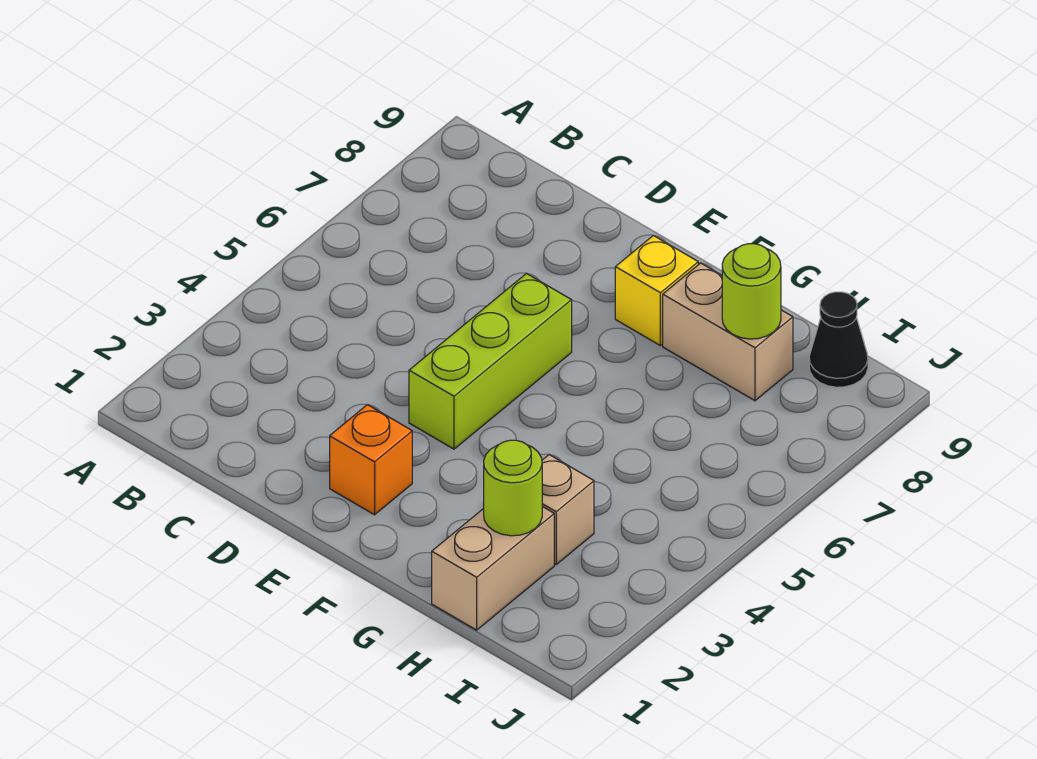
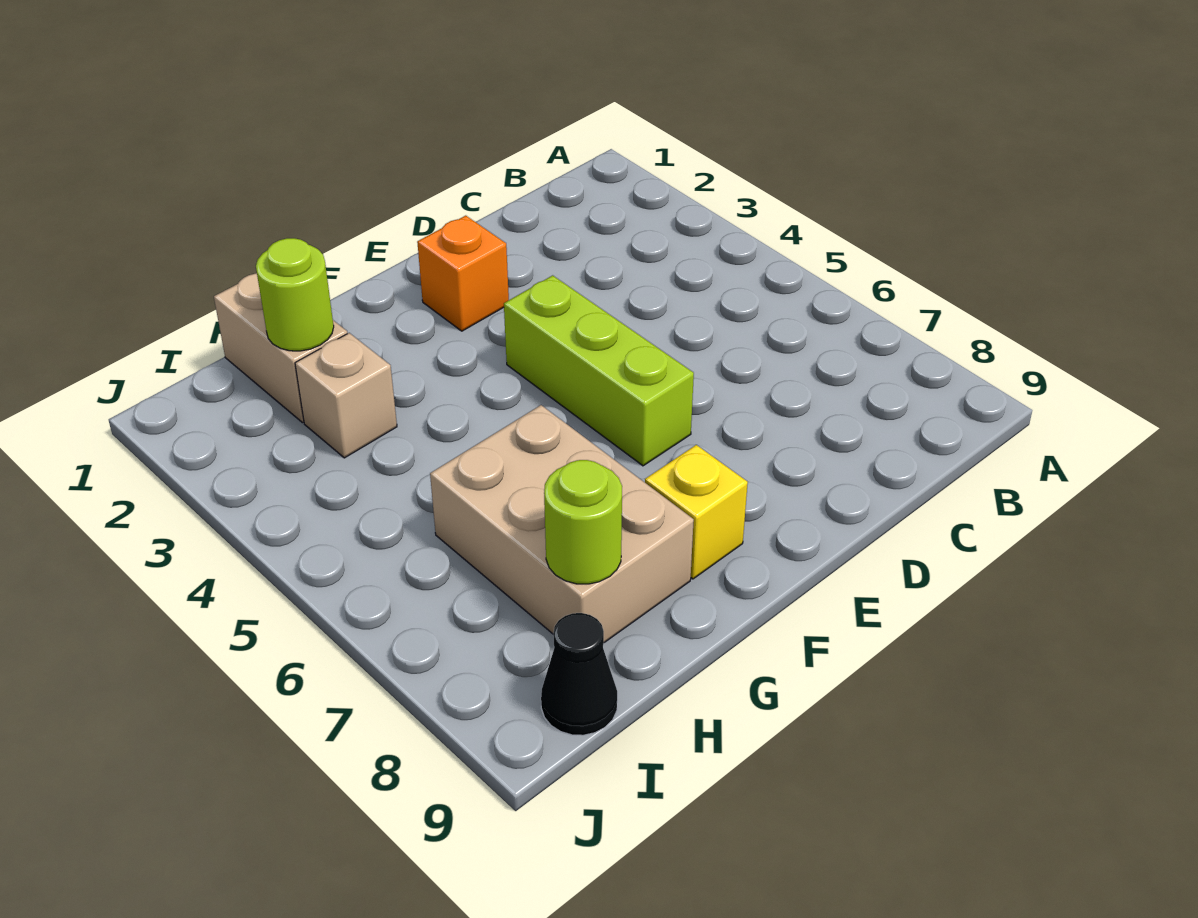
tan brick G8:H8 level 1 -> tan brick G6:H8 level 1

